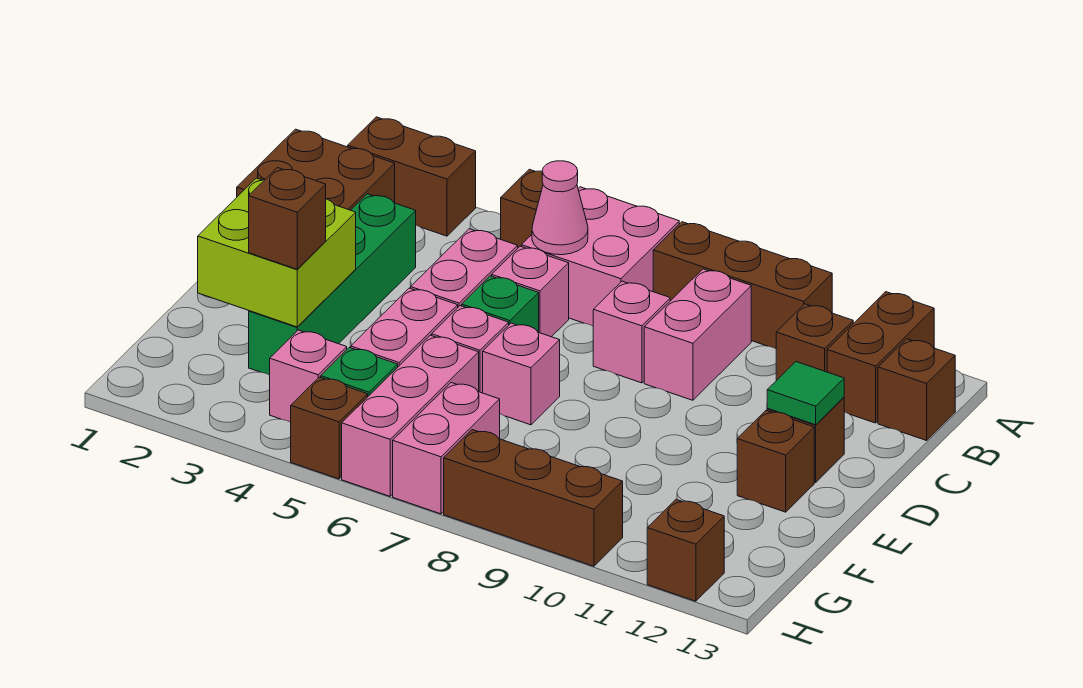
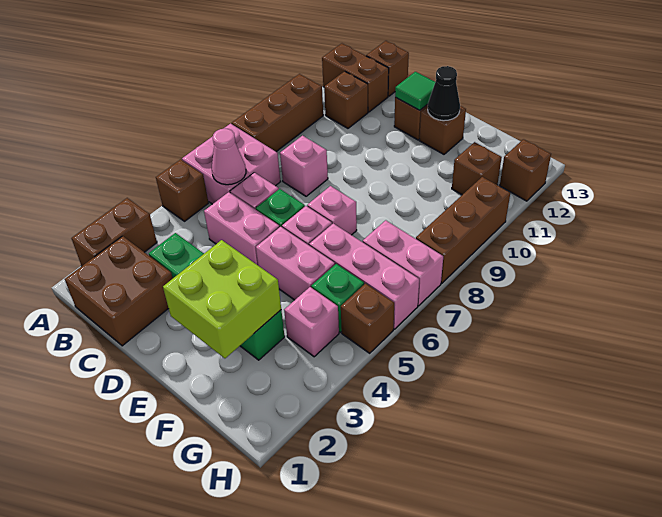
pink brick B9:C9 level 1 -> none
none -> black cone E12 level 2
brown brick F3 level 3 -> brown brick G11 level 1

